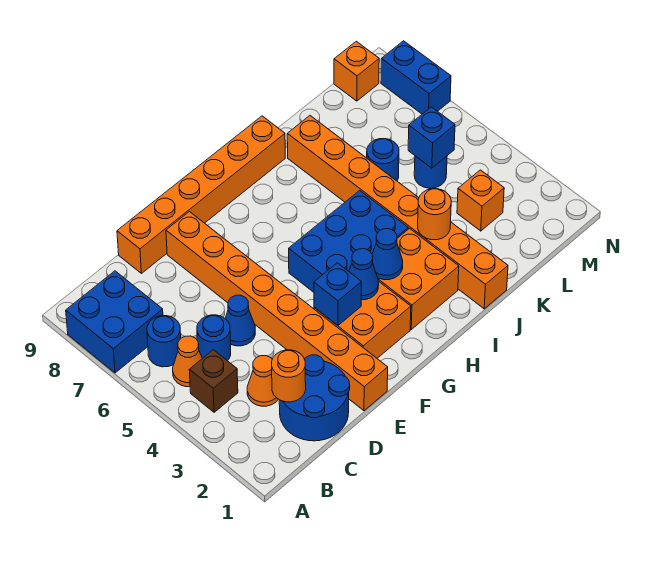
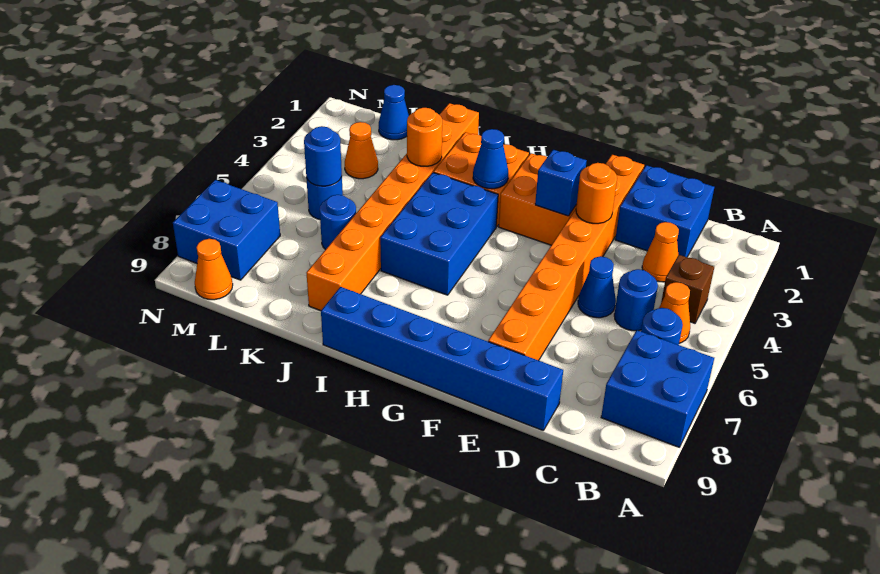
blue round brick C1:D2 level 1 -> blue brick C1:D2 level 1
orange round brick C2 level 2 -> orange round brick E3 level 2
orange brick D9:I9 level 1 -> blue brick D9:I9 level 1
blue cone G3 level 2 -> blue cone L1 level 1
blue brick G4:I5 level 1 -> blue brick H4:I6 level 1
orange brick L3 level 1 -> orange cone L3 level 1
blue brick L5 level 2 -> blue round brick L5 level 2
orange brick M9 level 1 -> orange cone M9 level 1
blue brick N7:N8 level 1 -> blue brick M7:N8 level 1

